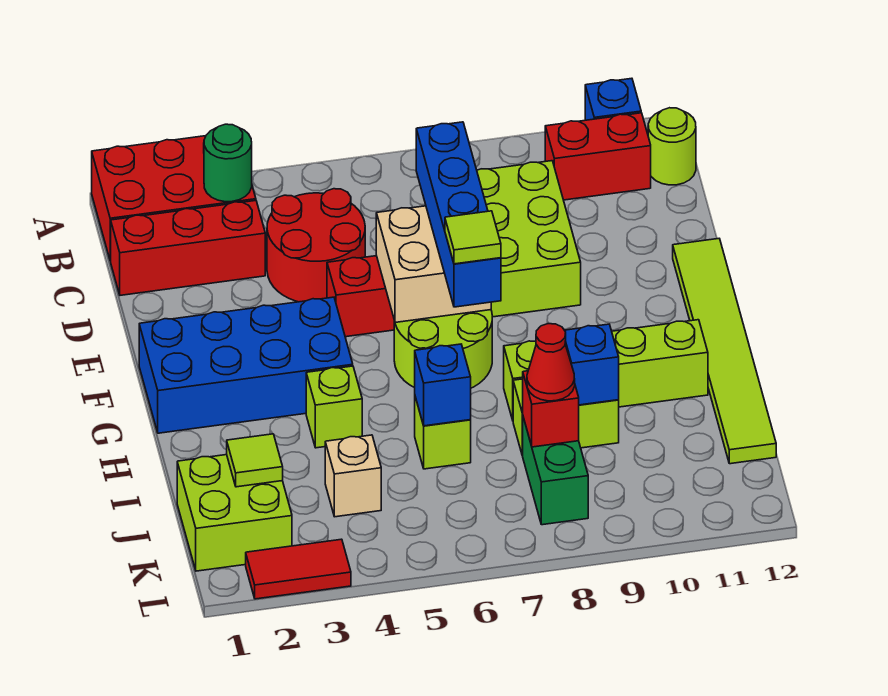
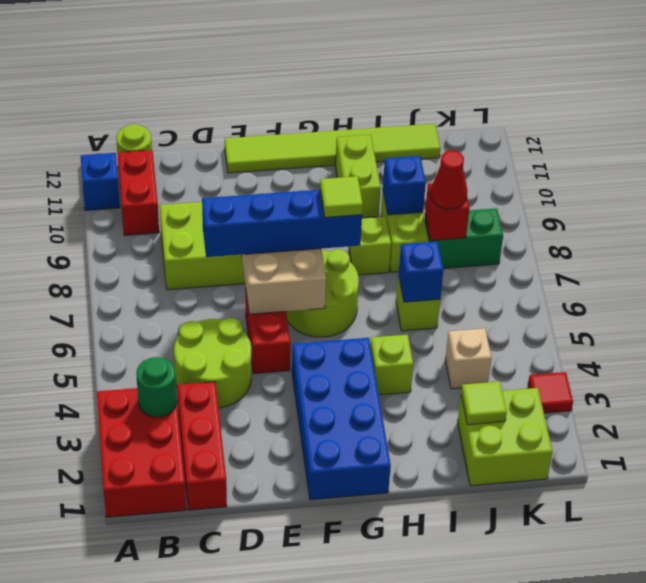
red round brick C4:D5 level 1 -> lime round brick C4:D5 level 1
red tile L2:L3 level 1 -> red tile L3 level 1

